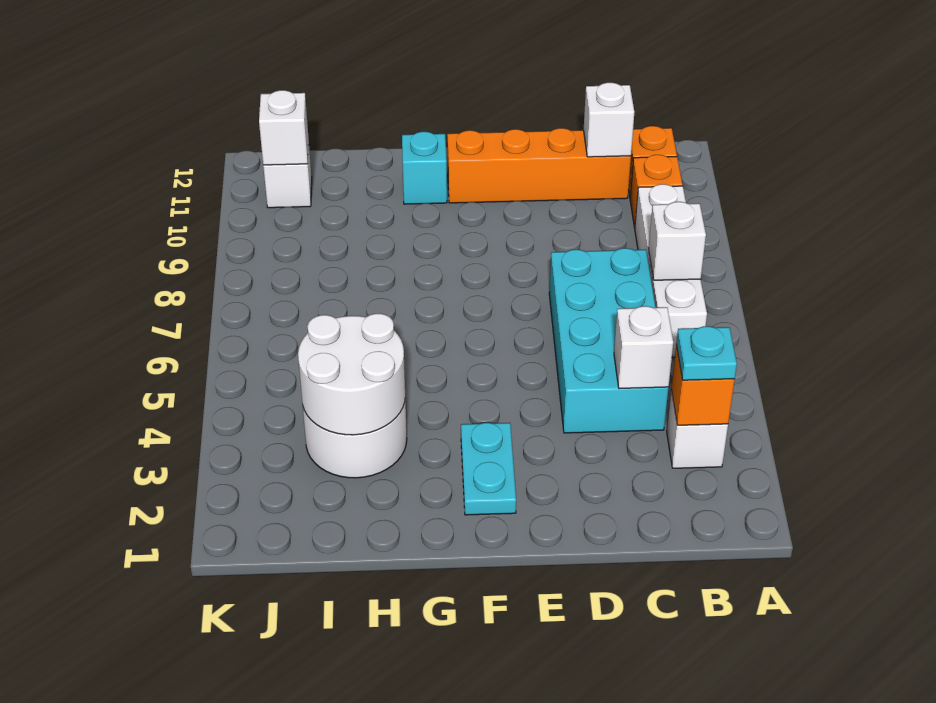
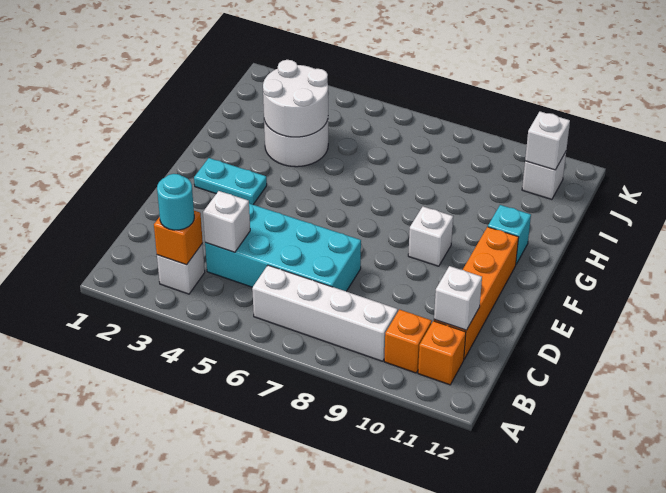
cyan plate B3 level 3 -> cyan round brick B3 level 3
white brick B7 level 2 -> white brick F9 level 1

